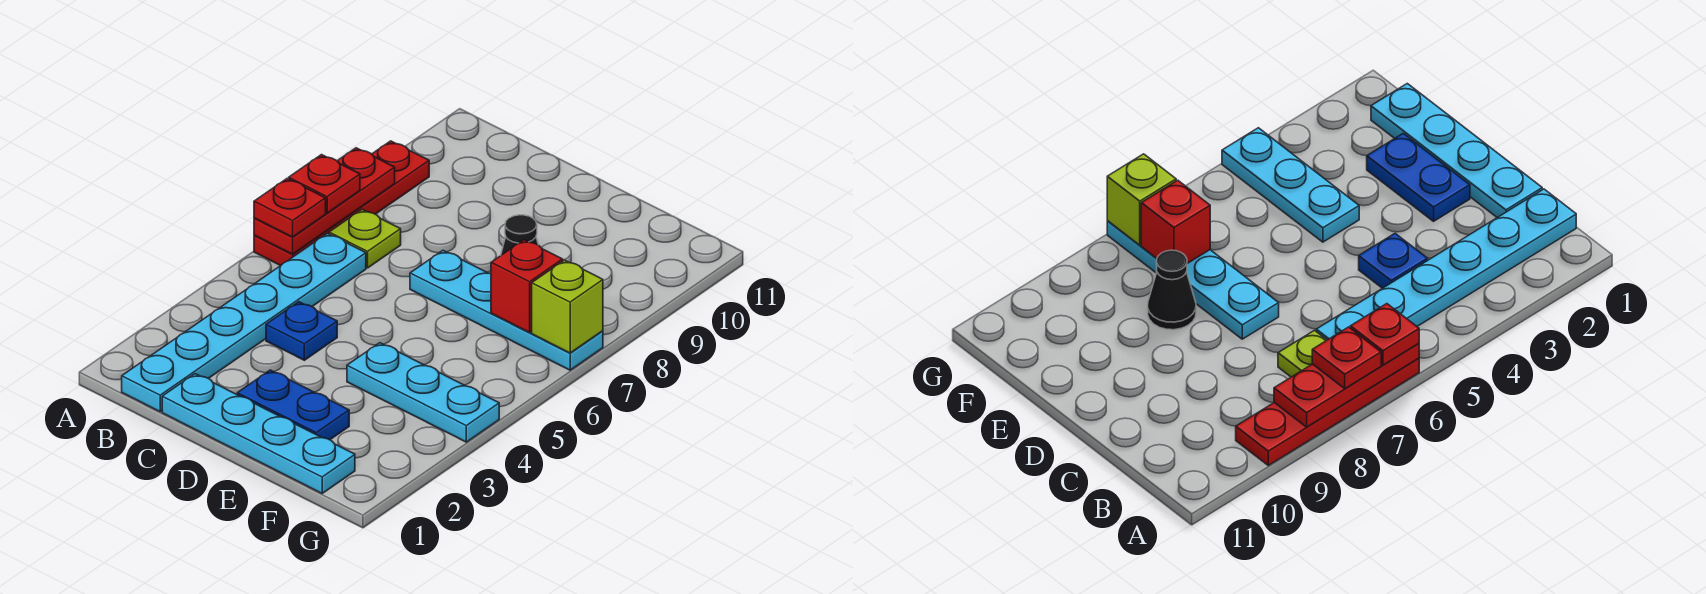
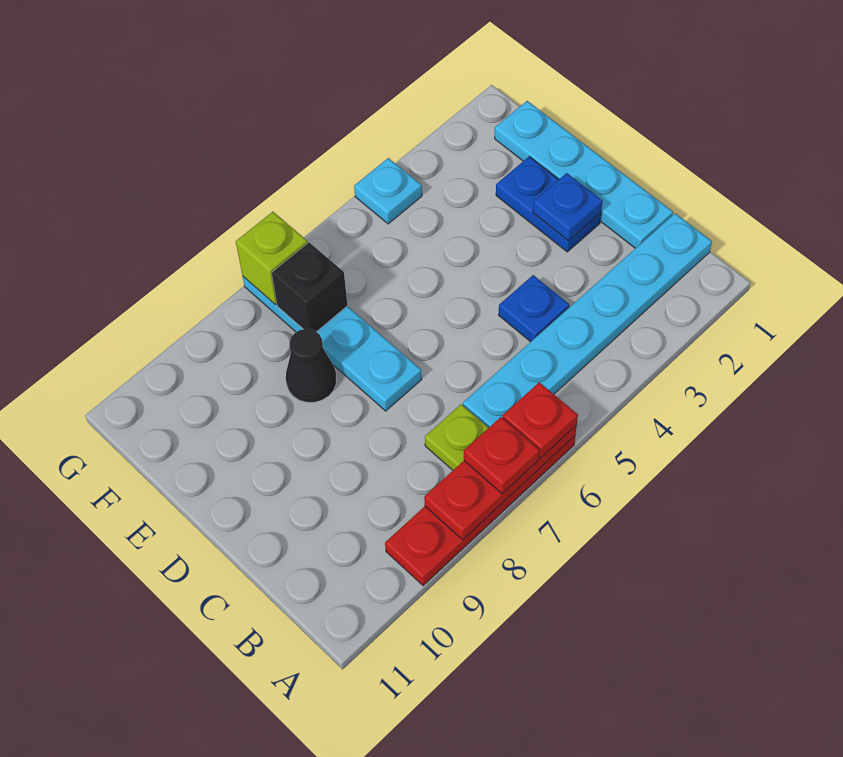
none -> blue plate D2 level 2
cyan plate E4:G4 level 1 -> cyan plate G4 level 1
red brick F7 level 2 -> black brick F7 level 2

